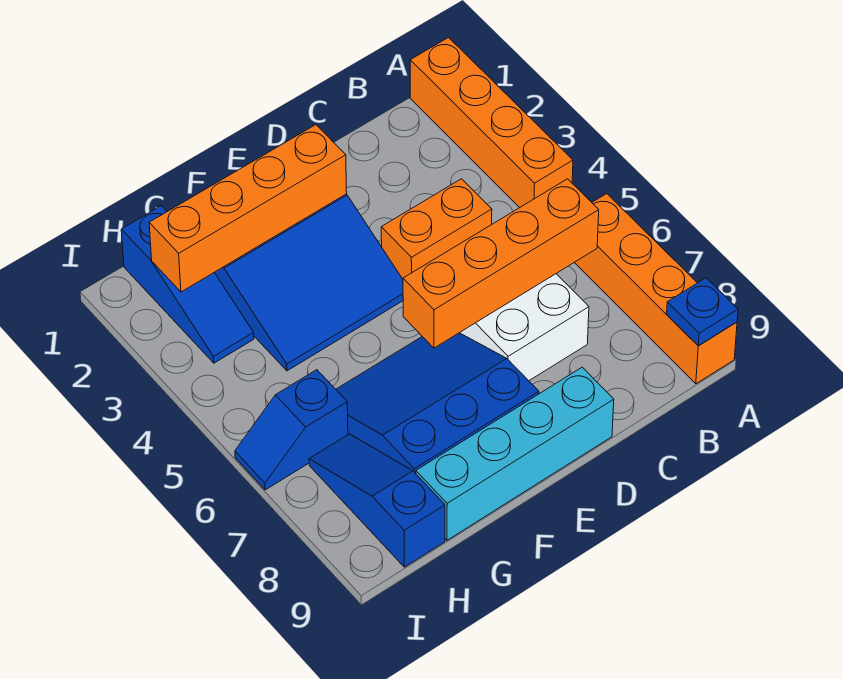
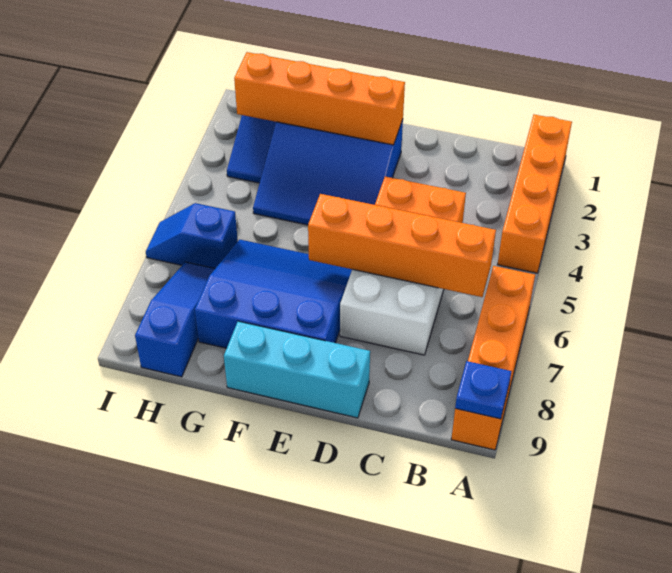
cyan brick D9:G9 level 1 -> cyan brick D9:F9 level 1

